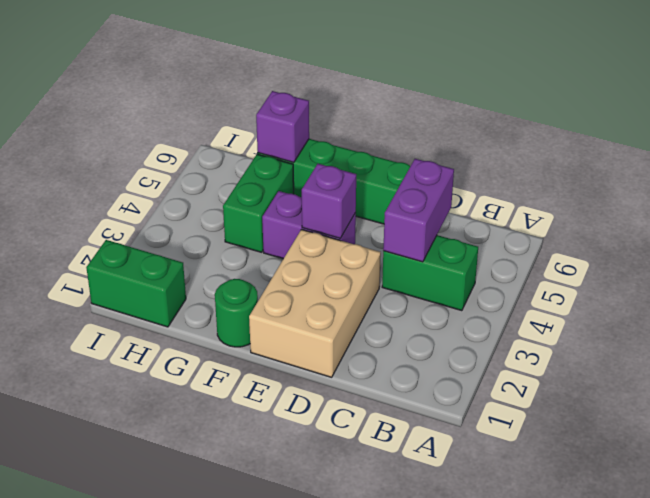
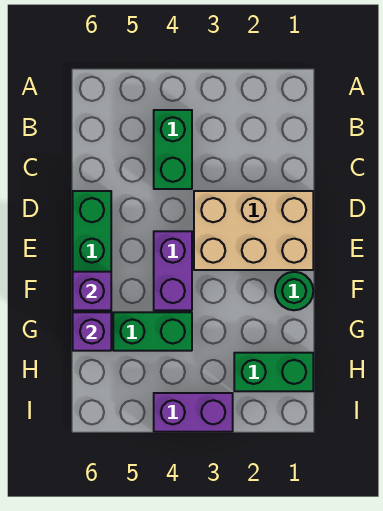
purple brick C4:C5 level 2 -> purple brick I3:I4 level 1
purple brick E4 level 2 -> purple brick F6 level 2
green brick H1:I1 level 1 -> green brick H1:H2 level 1

